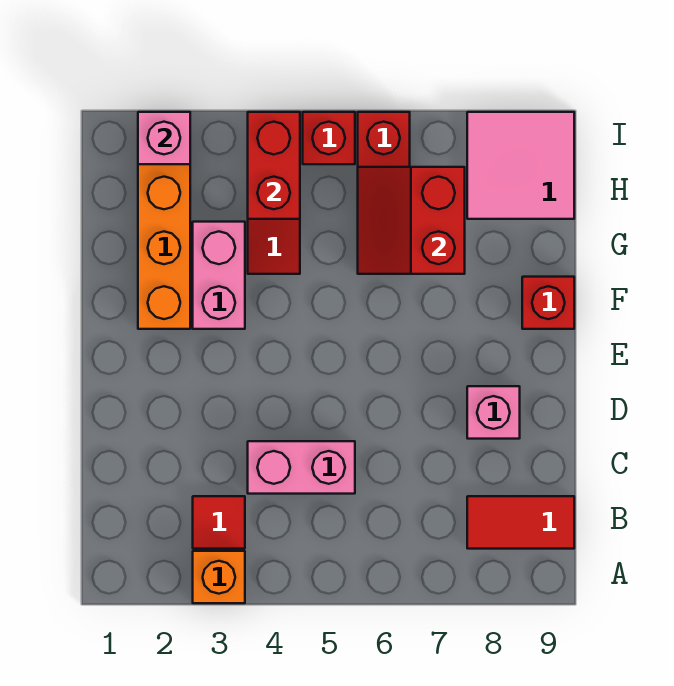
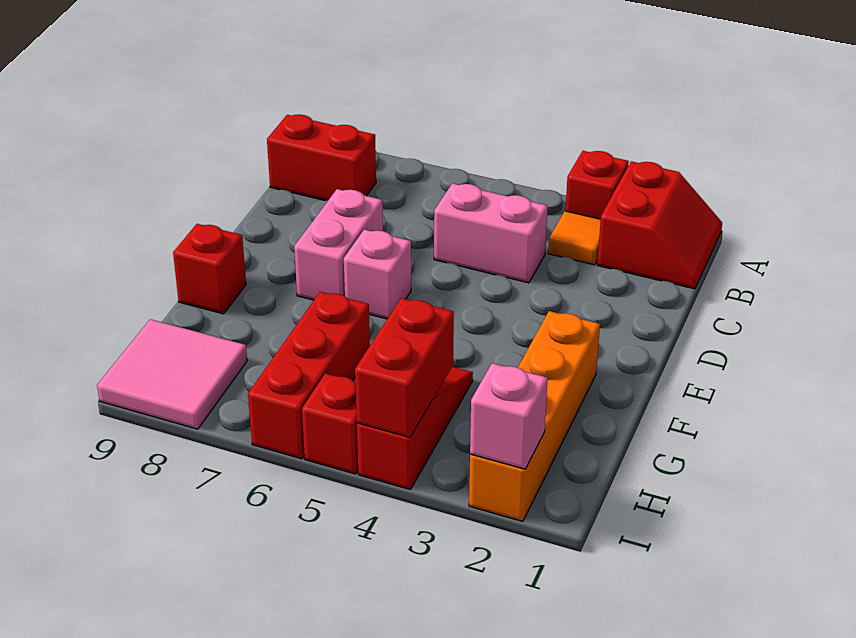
orange brick A3 level 1 -> red brick A3 level 1
red tile B3 level 1 -> orange tile B3 level 1
red tile B8:B9 level 1 -> red brick B8:B9 level 1
pink brick D8 level 1 -> pink brick E6 level 1
pink brick F3:G3 level 1 -> pink brick D7:E7 level 1
red slope G6:H7 level 2 top 7 -> red slope A1:B2 level 1 top 2

